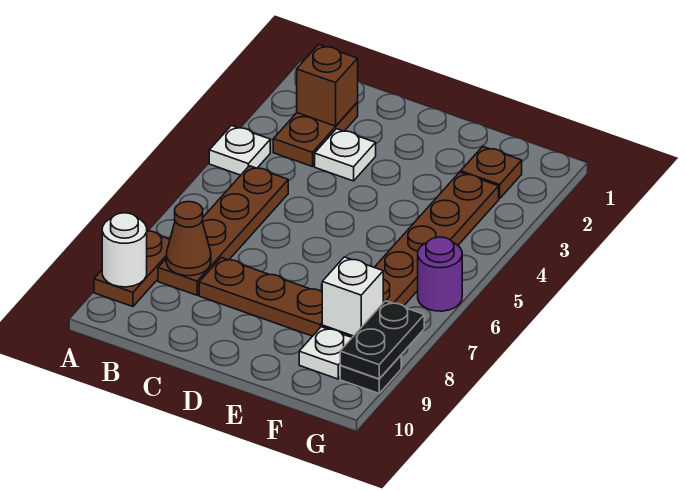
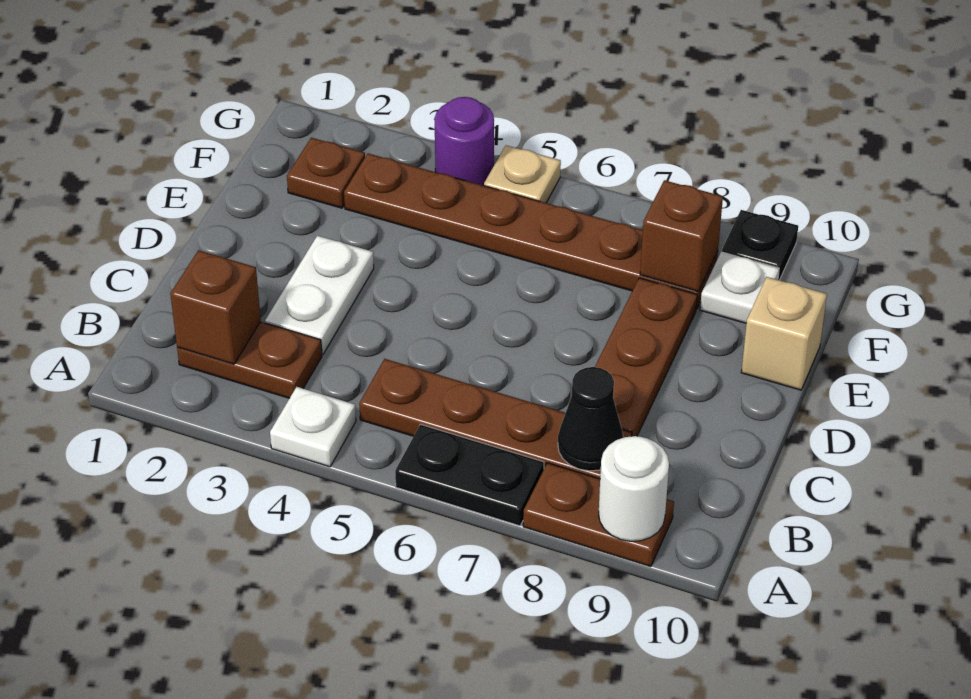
brown cone B8 level 2 -> black cone B8 level 2
white plate C3 level 1 -> white plate C3:D3 level 1
none -> tan brick E10 level 1
white brick F8 level 2 -> brown brick F8 level 2
none -> tan plate G5 level 1
purple round brick G6 level 1 -> purple round brick G4 level 1
black plate G8:G9 level 2 -> black plate A6:A7 level 1

